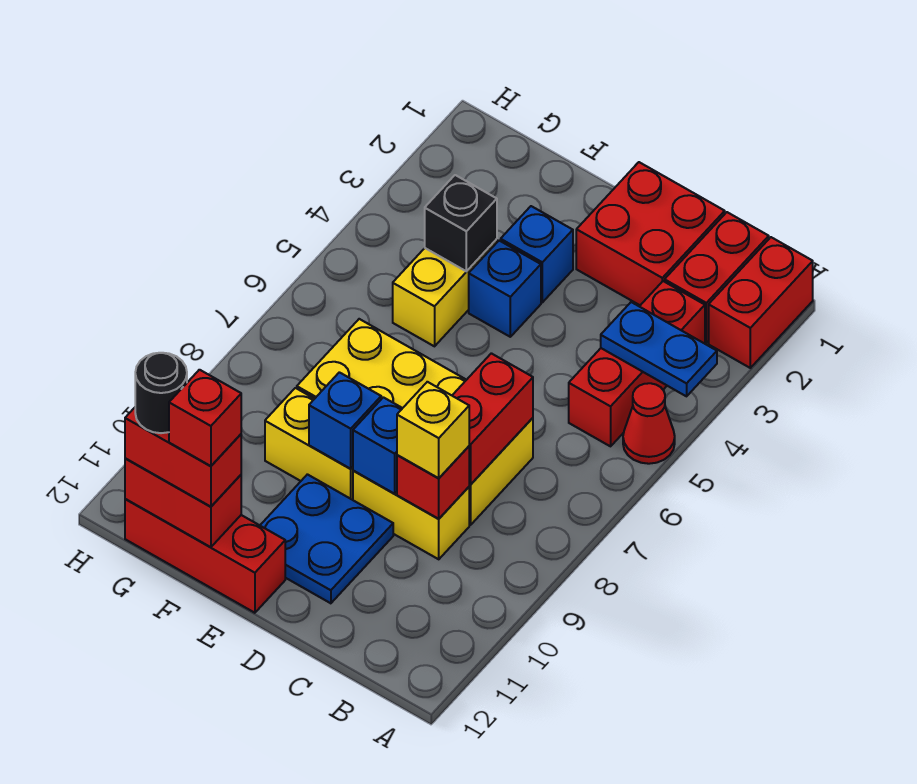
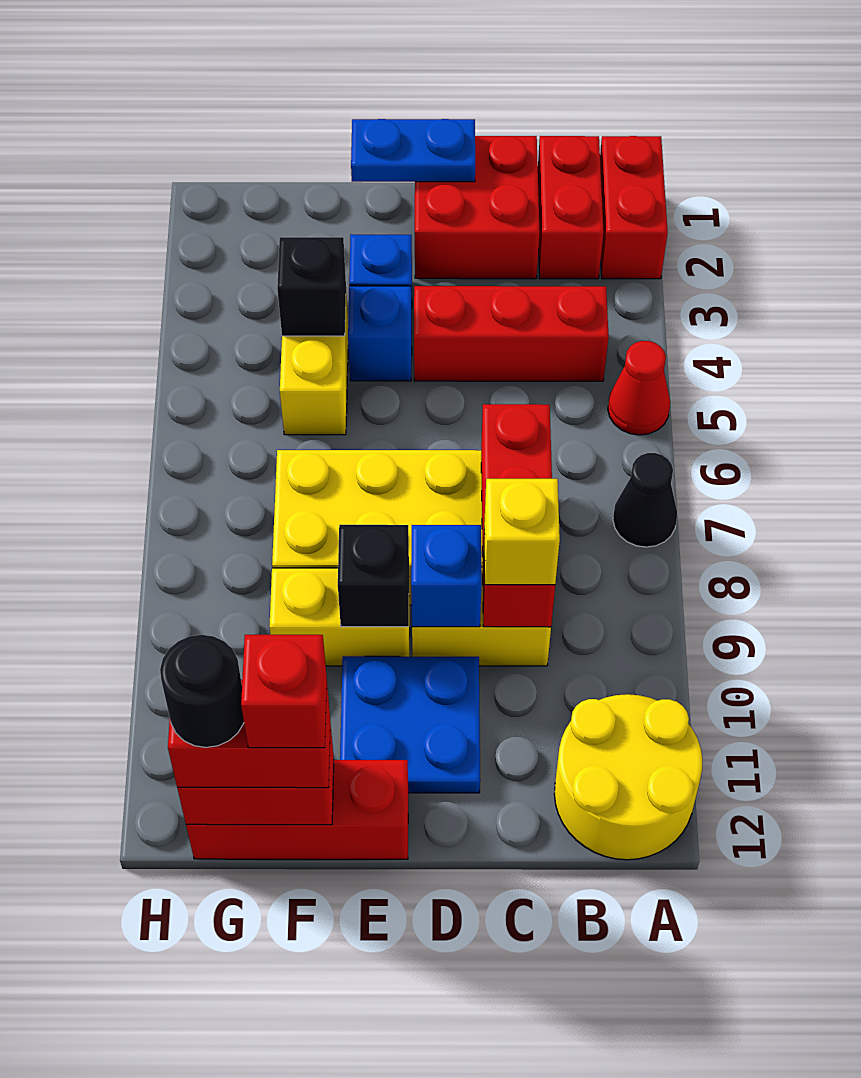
blue plate A4:B4 level 2 -> blue plate D1:E1 level 2
none -> black cone A7 level 1
none -> yellow round brick A11:B12 level 1
red brick B3:B5 level 1 -> red brick B4:D4 level 1
blue brick E9 level 2 -> black brick E9 level 2

